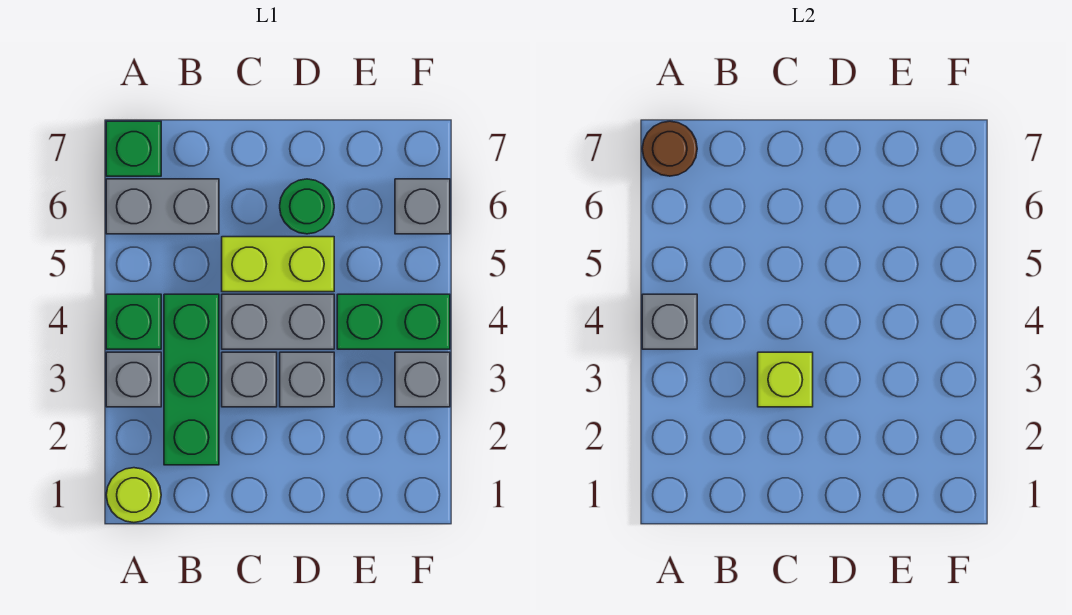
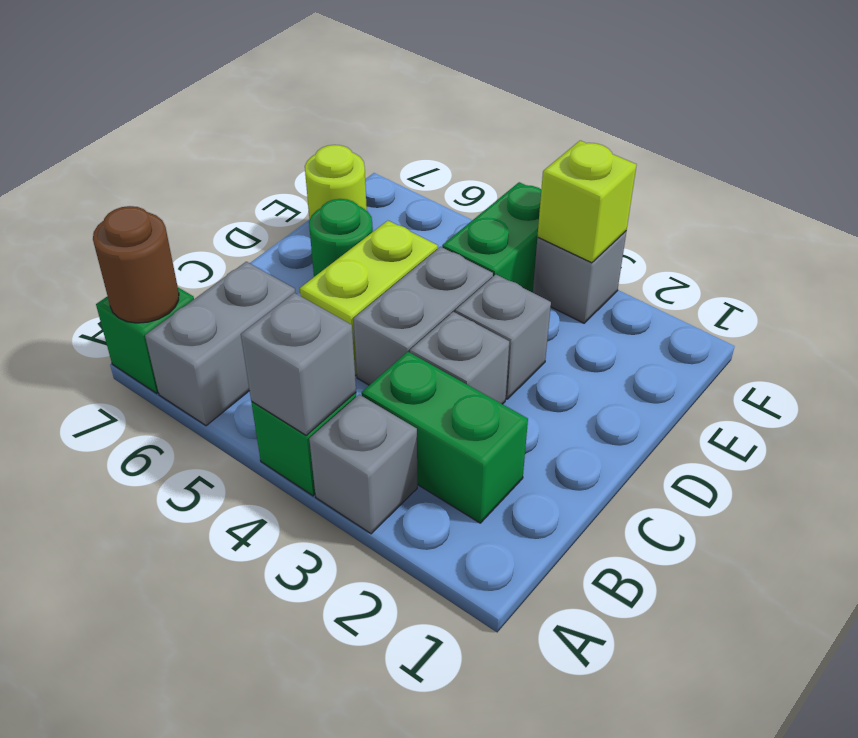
lime round brick A1 level 1 -> lime round brick E7 level 1
green brick B2:B4 level 1 -> green brick B2:B3 level 1
lime brick C3 level 2 -> lime brick F3 level 2
grey brick F6 level 1 -> none

